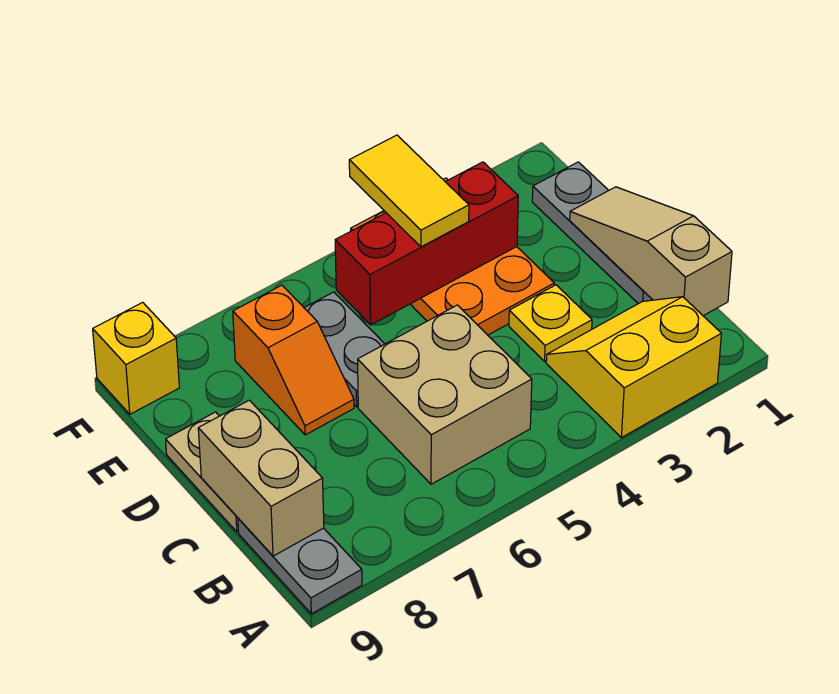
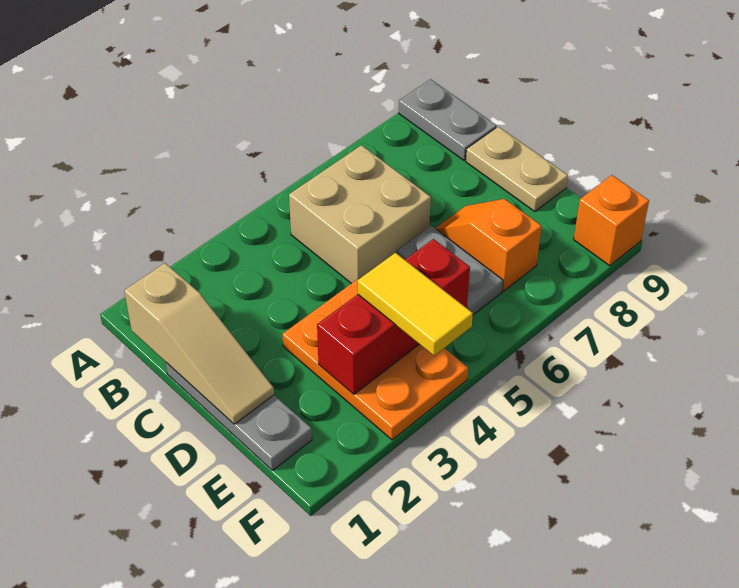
yellow slope A2:B3 level 1 top A -> none
tan brick B9:C9 level 2 -> none
yellow plate C3 level 1 -> none
yellow brick F9 level 1 -> orange brick F9 level 1

